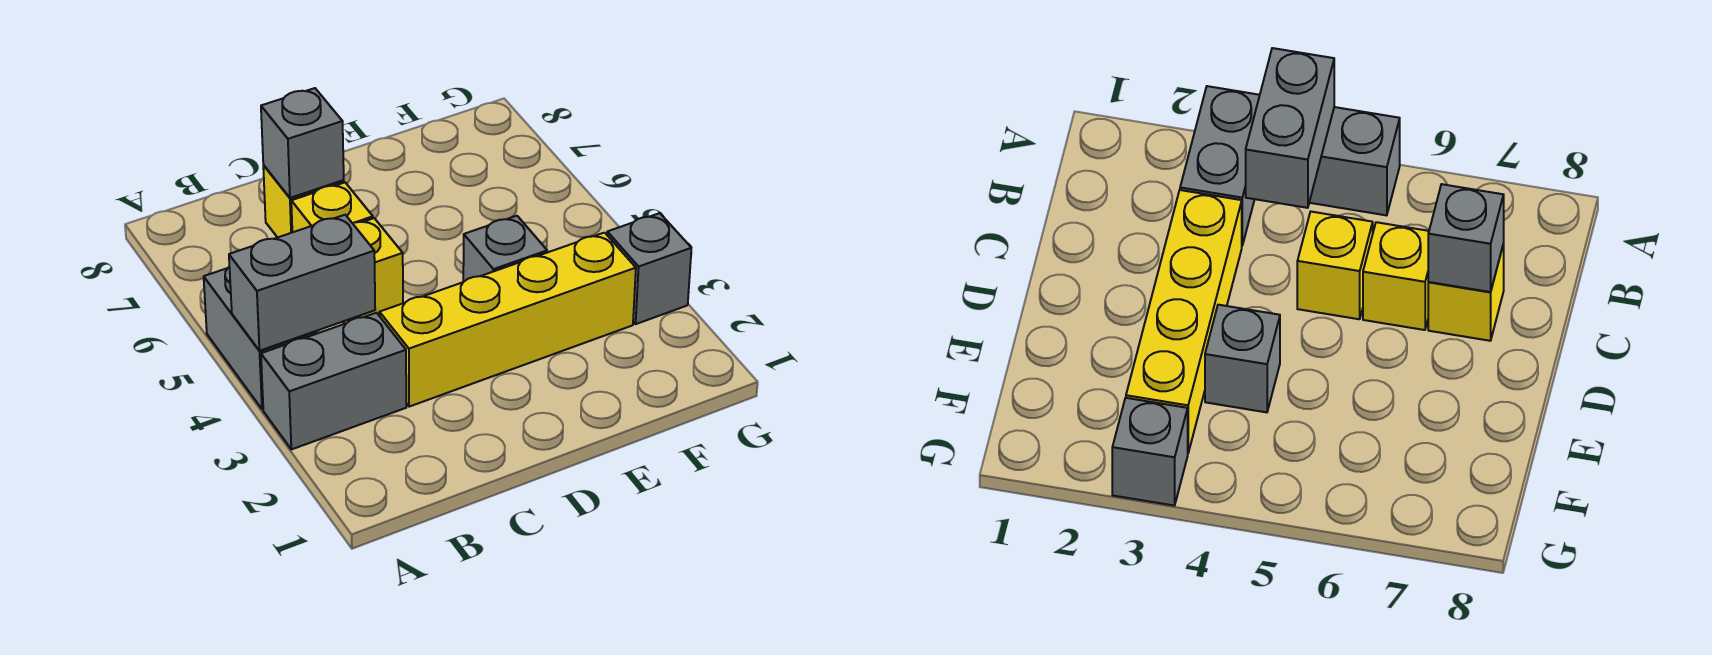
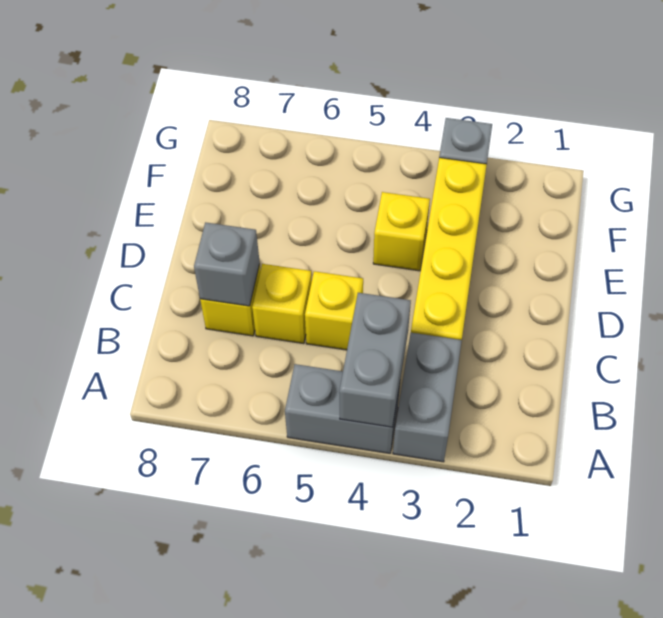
grey brick E4 level 1 -> yellow brick E4 level 1

